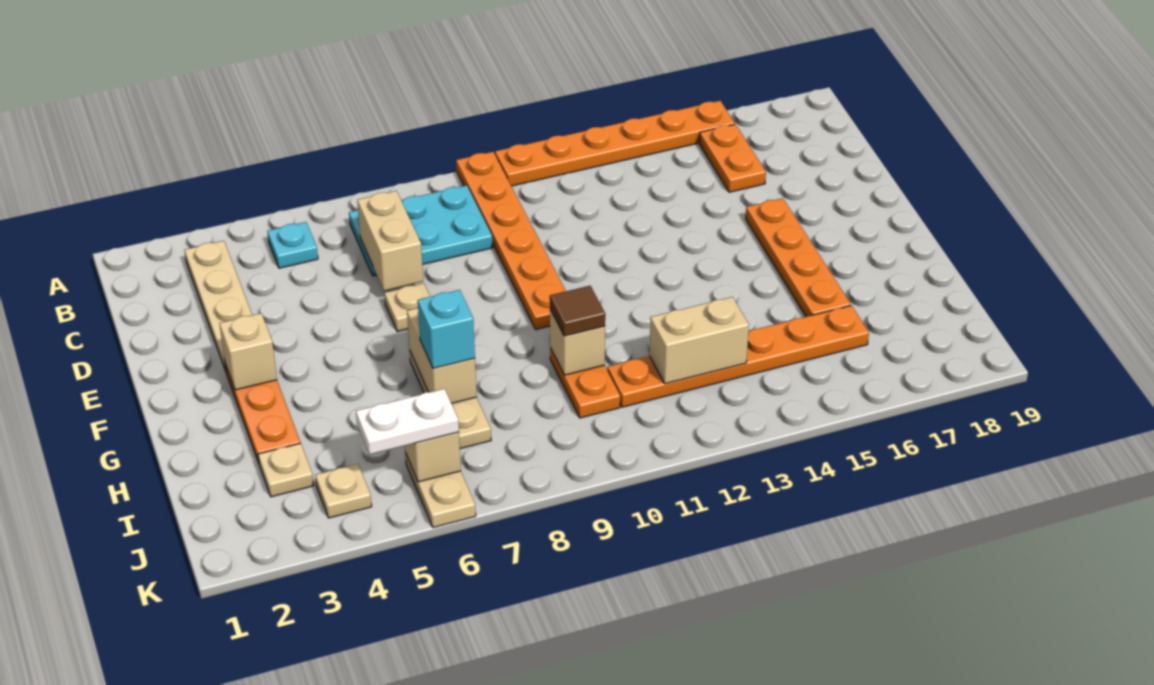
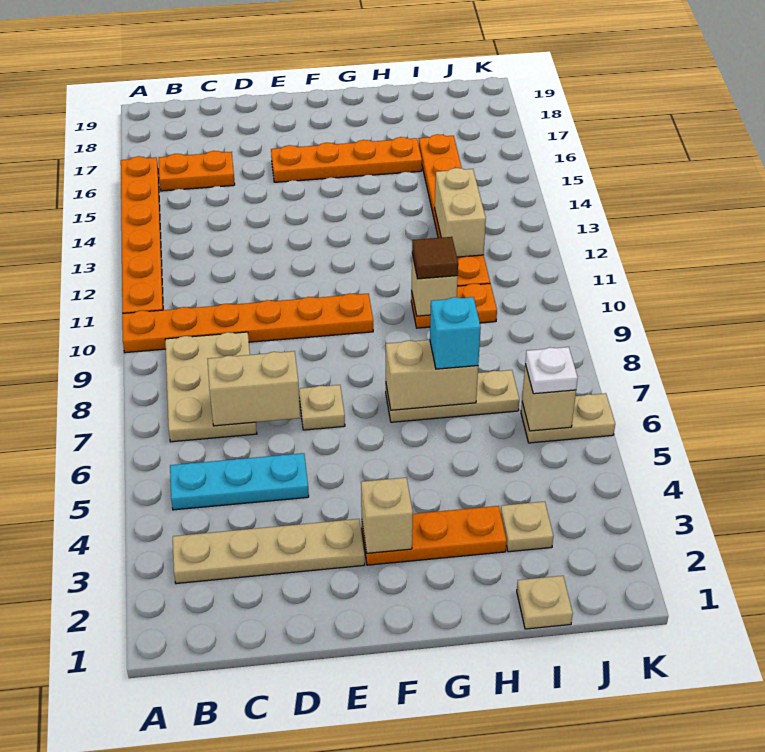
cyan plate B5 level 1 -> cyan plate B5:D5 level 1
cyan plate B7:C9 level 1 -> tan plate B7:C9 level 1
tan plate J4 level 1 -> tan plate I1 level 1
white plate J5:J6 level 3 -> white plate J6 level 3

